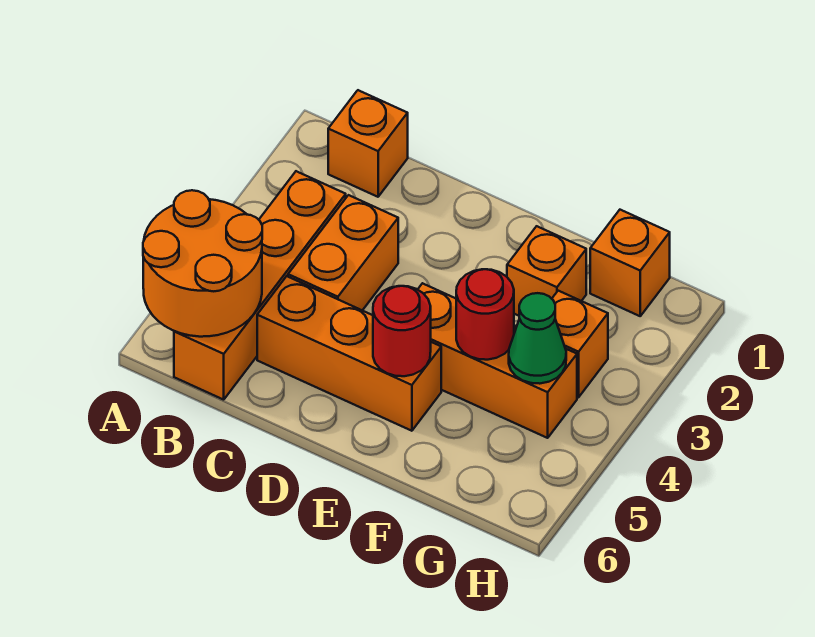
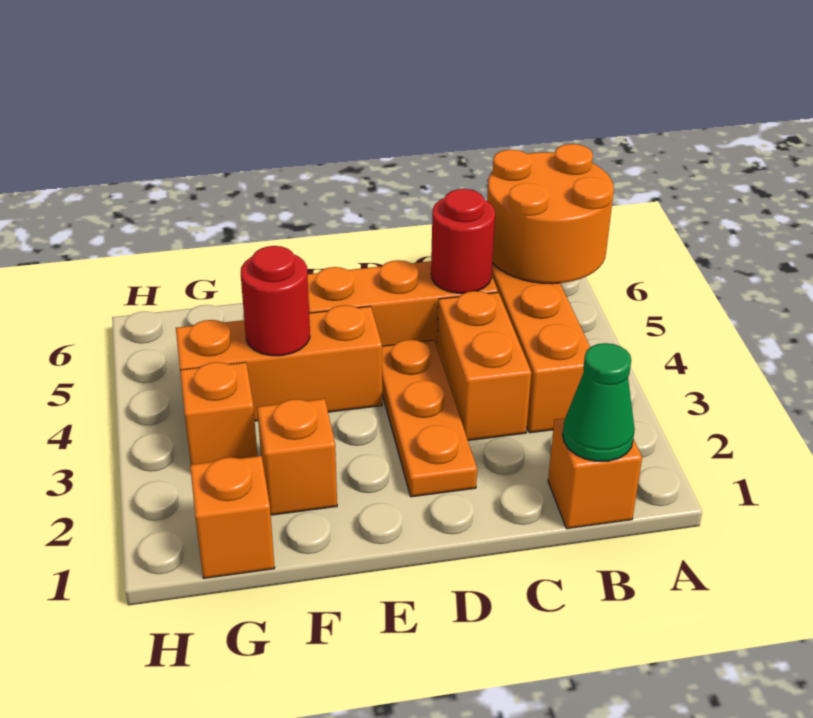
none -> orange plate D2:D4 level 1
red round brick E5 level 2 -> red round brick C5 level 2
green cone G4 level 2 -> green cone B1 level 2

